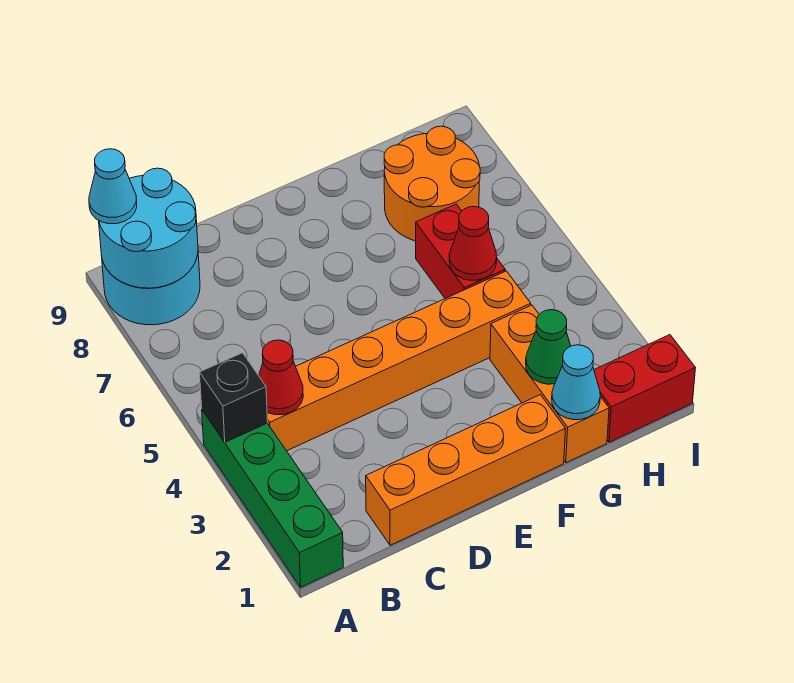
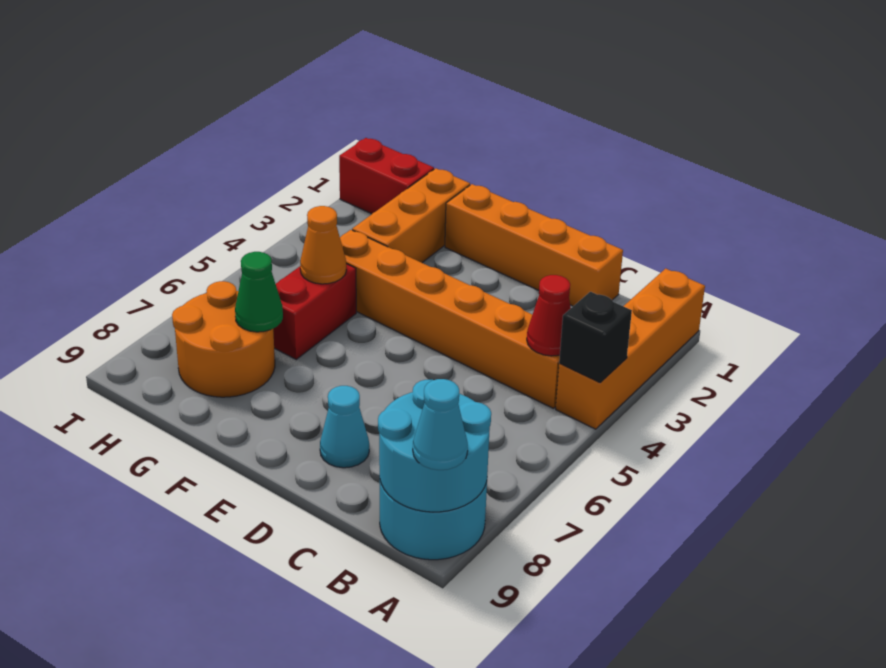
green brick A1:A4 level 1 -> orange brick A1:A4 level 1
cyan cone G1 level 2 -> cyan cone D8 level 1
green cone G2 level 2 -> green cone G7 level 2
red cone G5 level 2 -> orange cone G5 level 2

